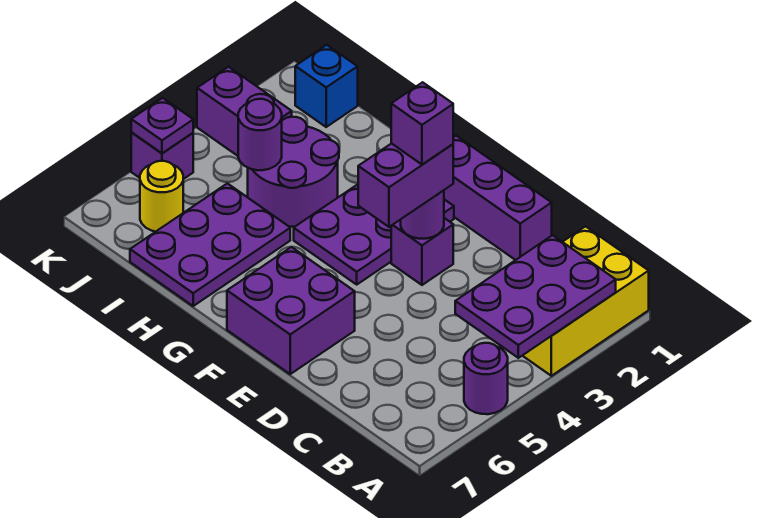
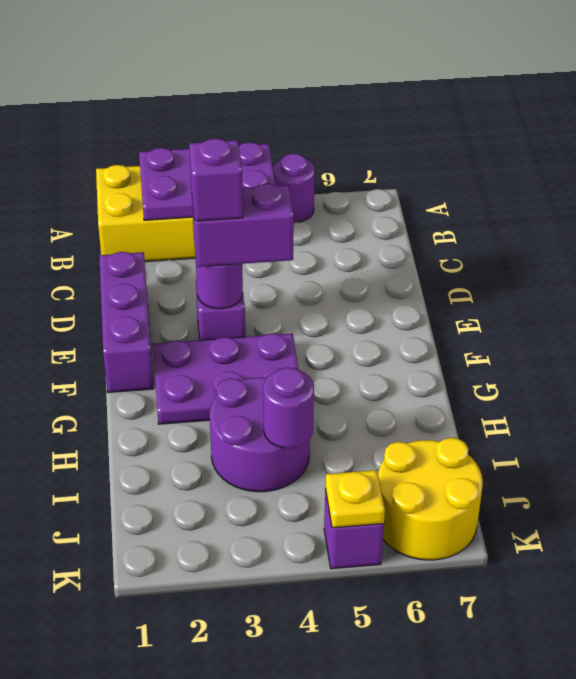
purple brick E6:F7 level 1 -> none
purple plate H5:I7 level 1 -> none
blue brick J1 level 1 -> none
purple brick J3:K3 level 1 -> none
yellow round brick J6 level 1 -> yellow round brick J6:K7 level 1
purple plate K5 level 2 -> yellow plate K5 level 2

